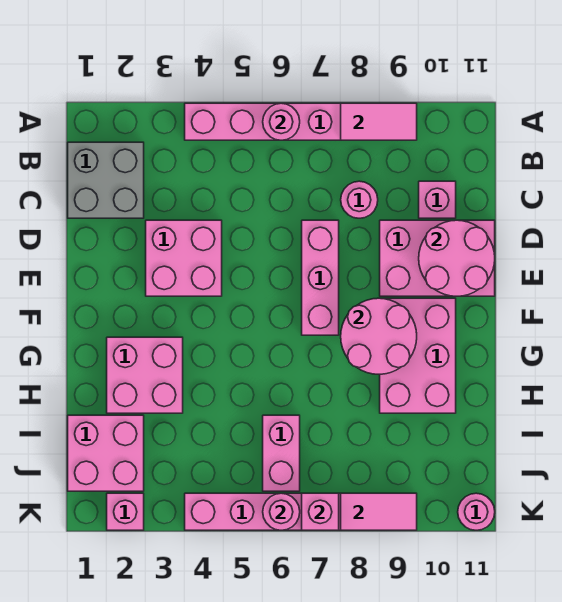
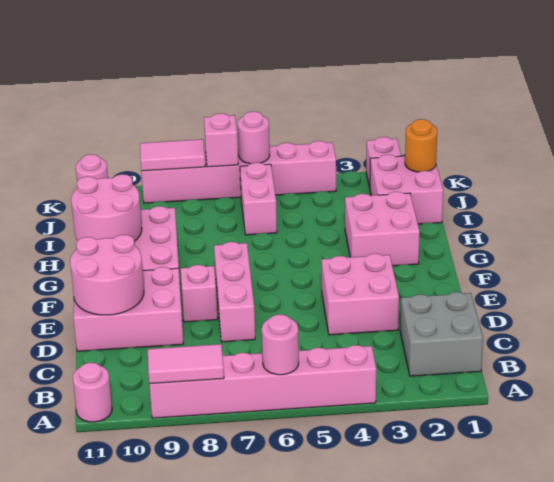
pink round brick C8 level 1 -> pink round brick A11 level 1
pink brick C10 level 1 -> pink brick E8 level 1
pink round brick F8:G9 level 2 -> pink round brick G10:H11 level 2
none -> orange round brick J1 level 2

